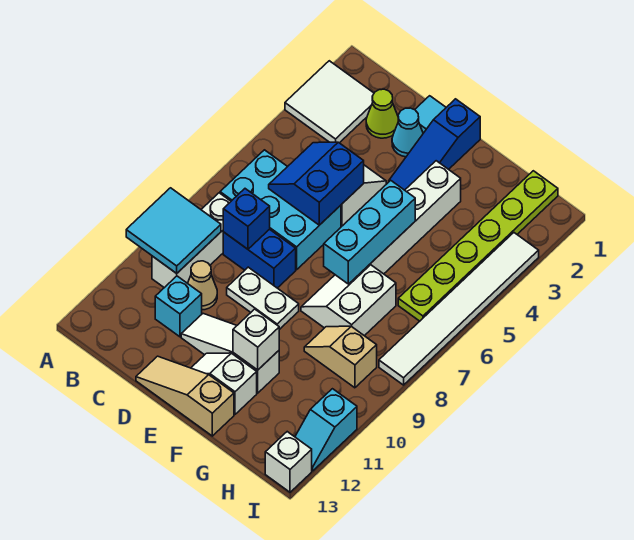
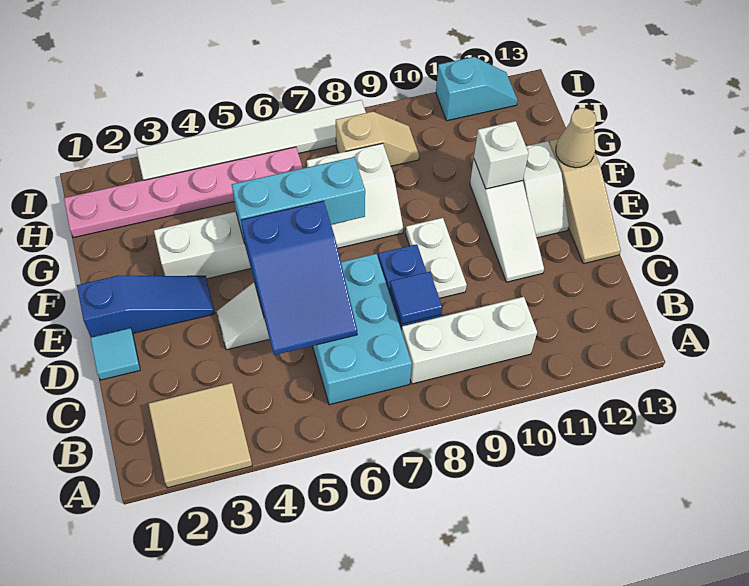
white tile A2:B3 level 1 -> tan tile A2:B3 level 1
cyan tile A9:B10 level 2 -> none
lime cone C2 level 1 -> none
blue slope C5:D6 level 2 top D -> blue slope C5:E6 level 2 top E
blue brick C8 level 2 -> blue tile C8 level 2
tan cone C10 level 1 -> tan cone F13 level 2
cyan brick C11 level 1 -> none
cyan cone D2 level 1 -> none
tan slope G9:H9 level 1 top H -> tan slope H8:H9 level 1 top 8
lime plate H1:H6 level 1 -> pink plate H1:H6 level 1
white brick I13 level 1 -> none

